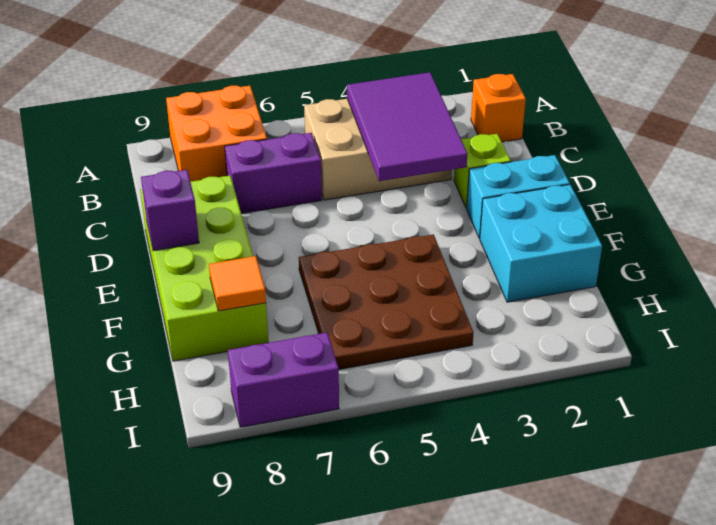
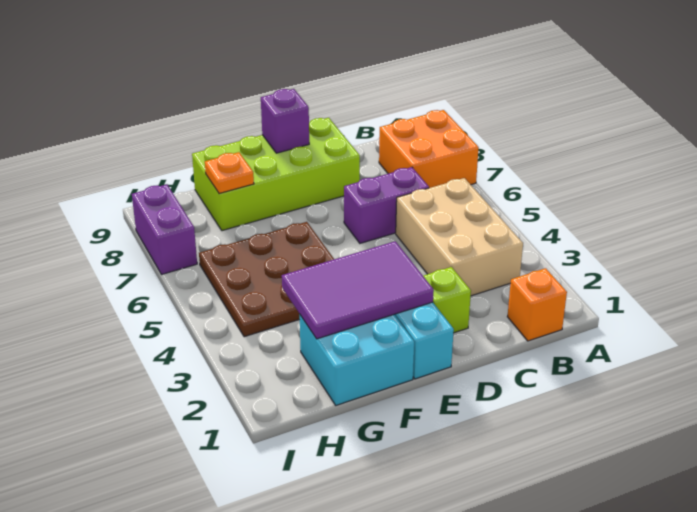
purple tile B3:D4 level 2 -> purple tile E2:G3 level 2
purple brick C6:C7 level 1 -> purple brick C6:D6 level 1
orange tile G8 level 2 -> orange plate G8 level 2

